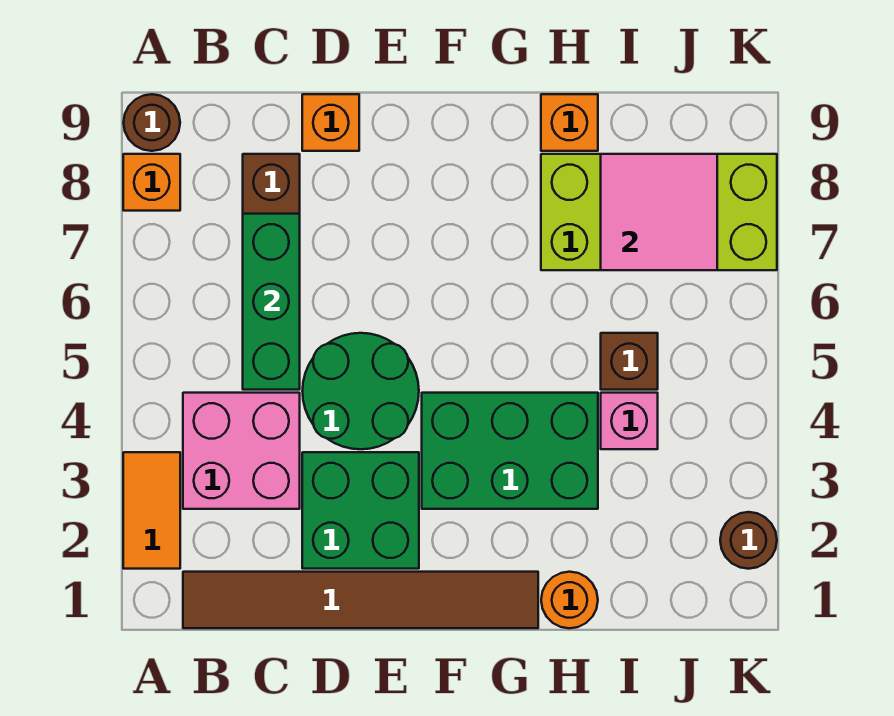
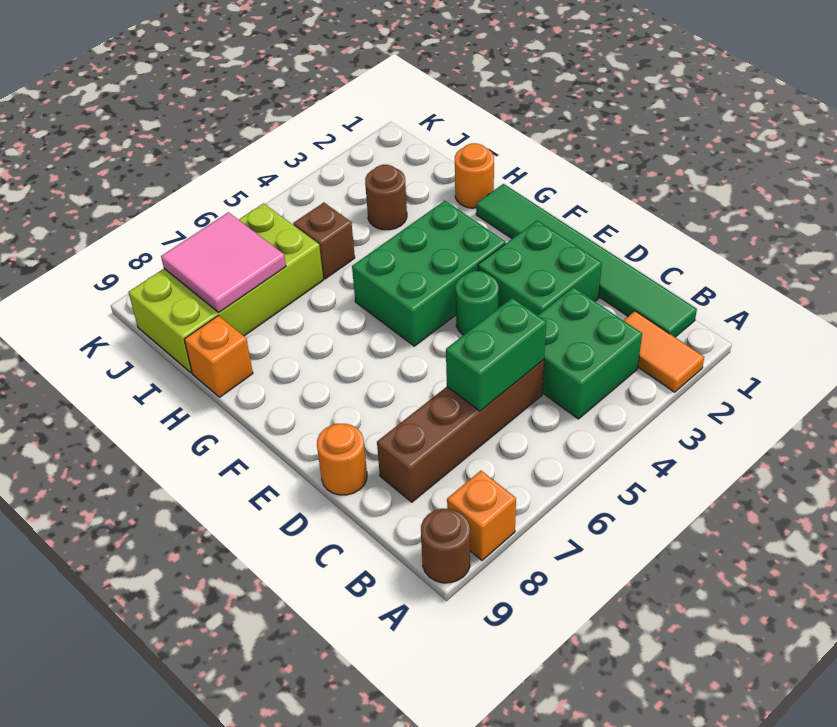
orange tile A2:A3 level 1 -> orange tile A2:B2 level 1
brown tile B1:G1 level 1 -> green tile B1:G1 level 1
pink brick B3:C4 level 1 -> green brick B3:C4 level 1
green brick C5:C7 level 2 -> green brick C5:C6 level 2
green round brick D4:E5 level 1 -> green round brick E4 level 1
orange brick D9 level 1 -> orange round brick D9 level 1
green brick F3:H4 level 1 -> green brick F3:G5 level 1
lime brick H7:K8 level 1 -> lime brick I6:J9 level 1
pink brick I4 level 1 -> none
brown round brick K2 level 1 -> brown round brick I3 level 1

